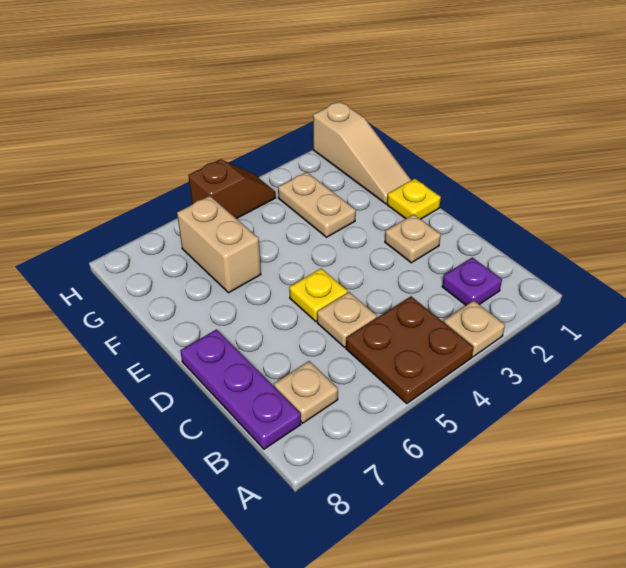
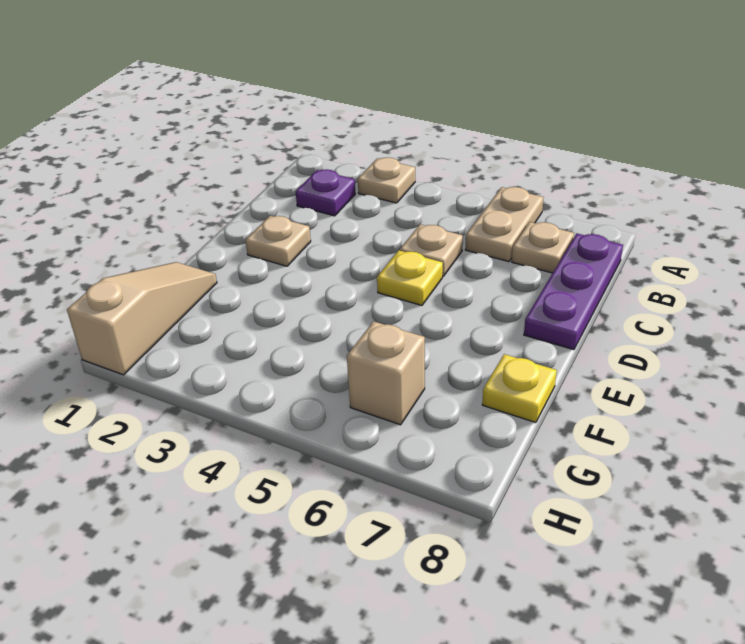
brown plate A4:B5 level 1 -> none
yellow plate E1 level 1 -> yellow plate F8 level 1
tan plate F3:G3 level 1 -> tan plate A6:B6 level 1
tan brick F6:G6 level 1 -> tan brick G6 level 1
brown slope H4:H5 level 1 top 5 -> none

